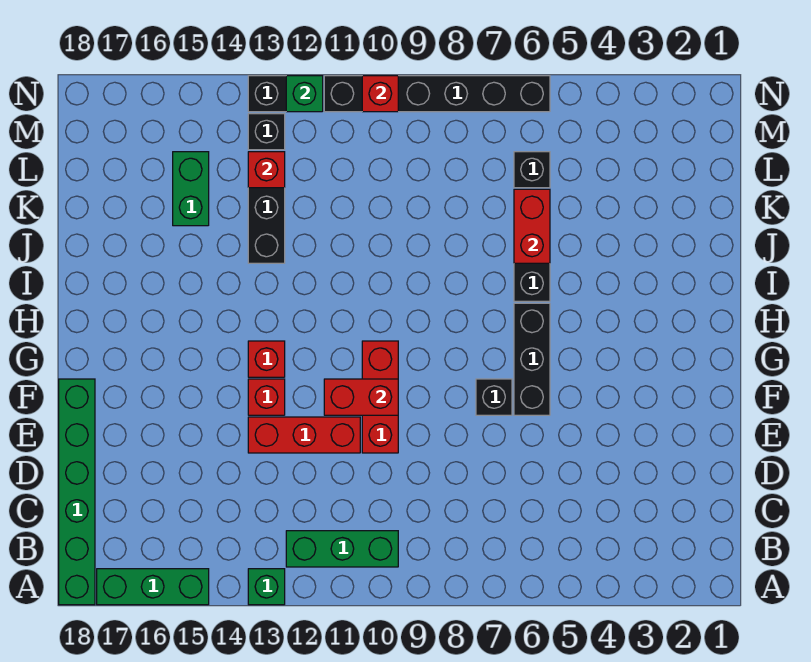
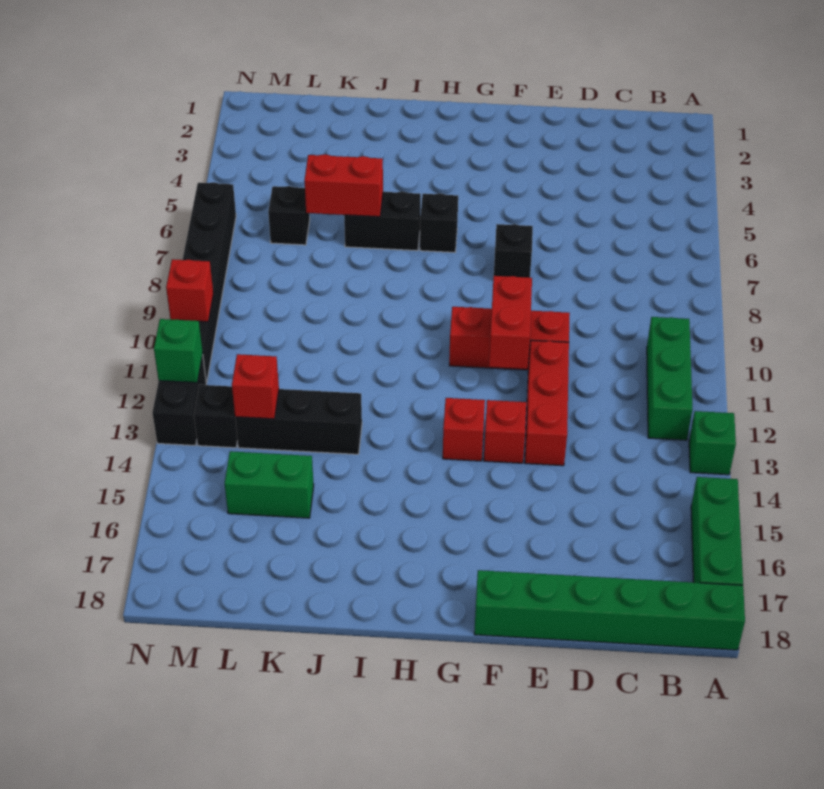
black brick F6:H6 level 1 -> black brick H6 level 1

